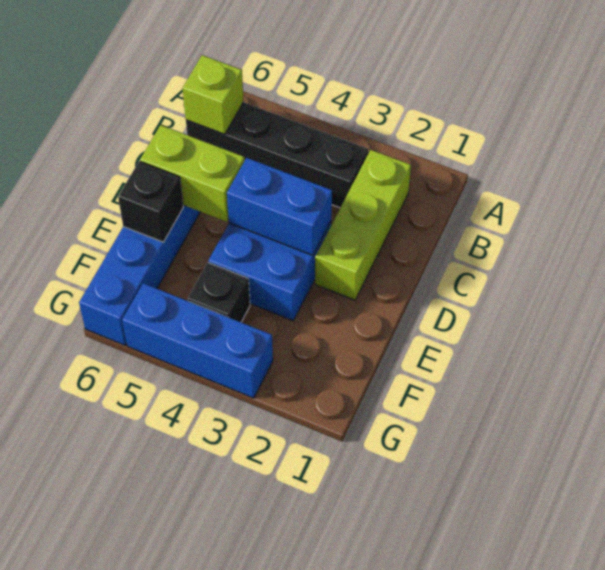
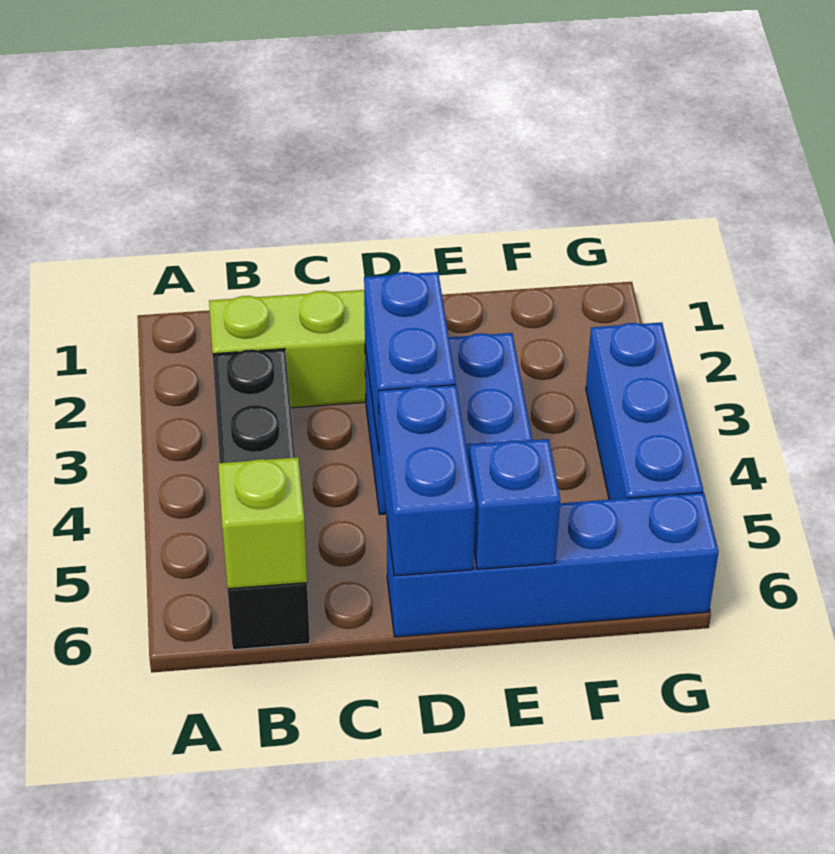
lime brick D5:D6 level 2 -> blue brick D5:D6 level 2
black brick E6 level 2 -> blue brick E6 level 2
black brick F4 level 1 -> none

